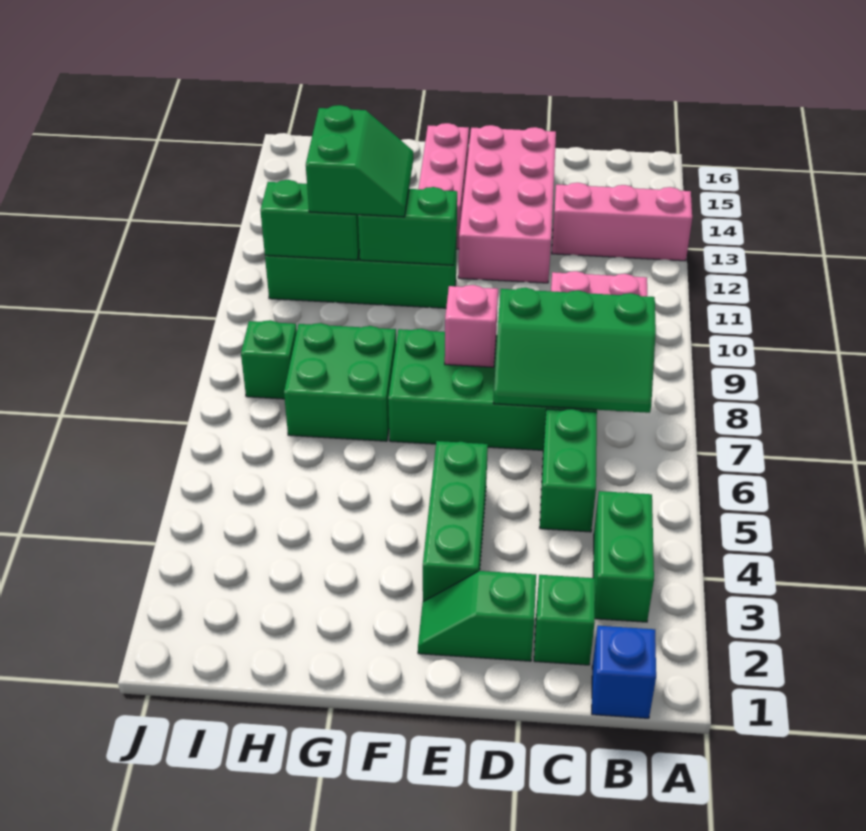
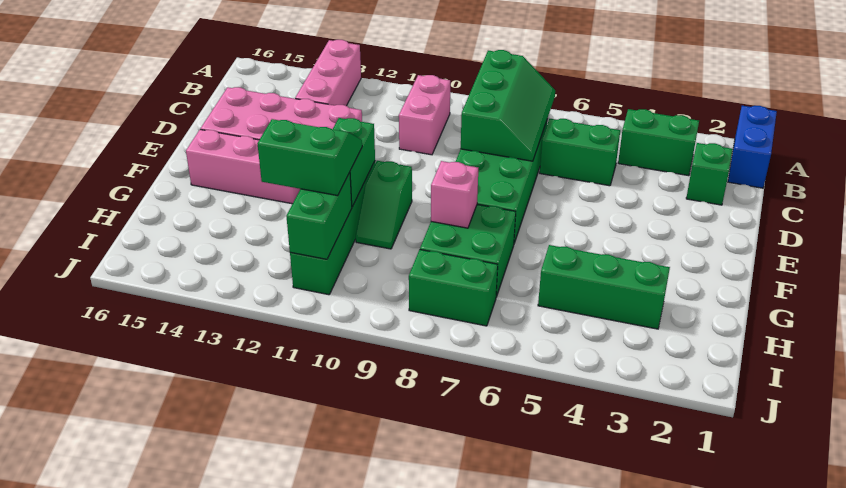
blue brick B1 level 1 -> blue brick A1:B1 level 1
green slope D2:E2 level 1 top D -> green slope F10:G10 level 1 top F
green brick E3:E5 level 1 -> green brick H3:H5 level 1
pink brick E8 level 2 -> pink brick G8 level 2
green brick I8 level 1 -> green brick I7:I8 level 1

